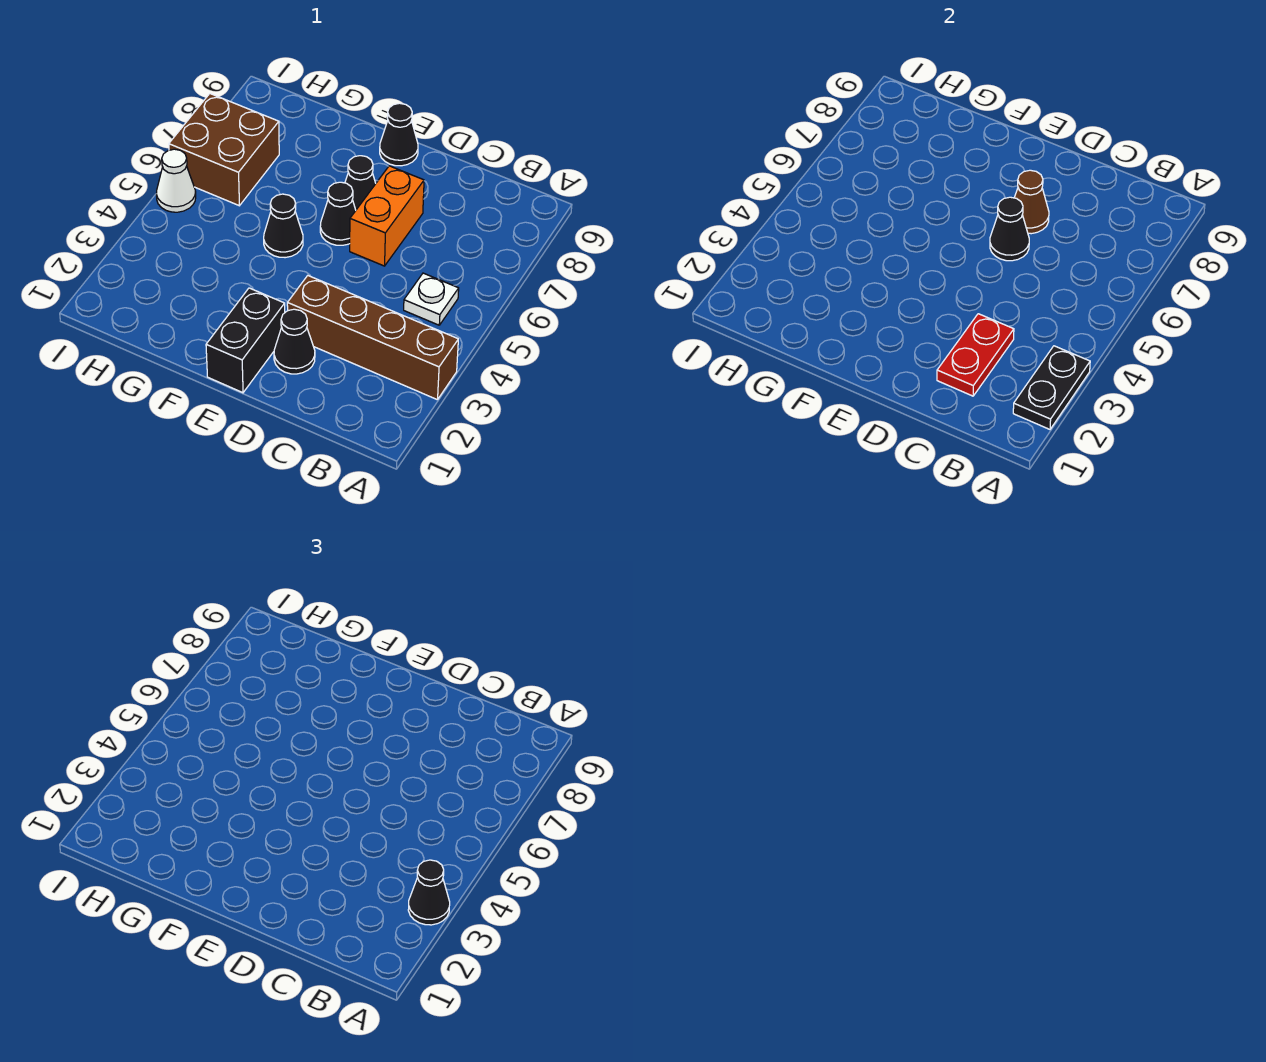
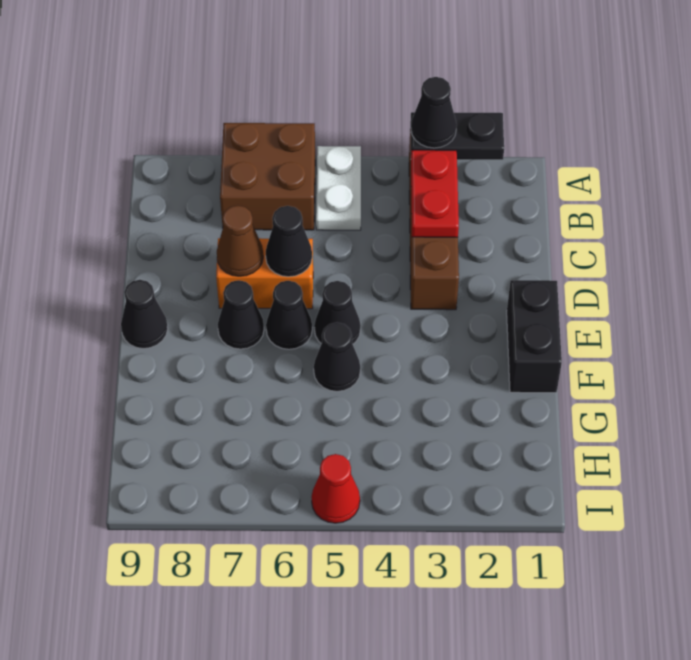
white plate B5 level 1 -> white plate A5:B5 level 1
red plate C2:C3 level 2 -> red plate B3:C3 level 2
black cone D2 level 1 -> black cone E5 level 1
black brick E1:E2 level 1 -> black brick E1:F1 level 1
brown brick H6:I7 level 1 -> brown brick A6:B7 level 1
white cone I5 level 1 -> red cone I5 level 1

